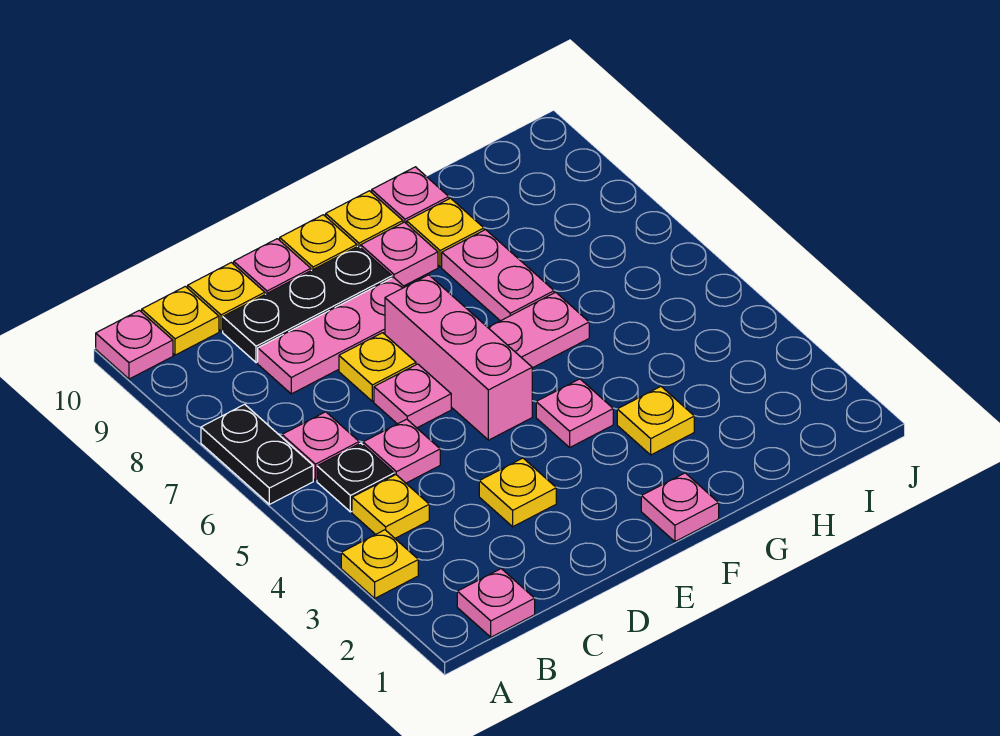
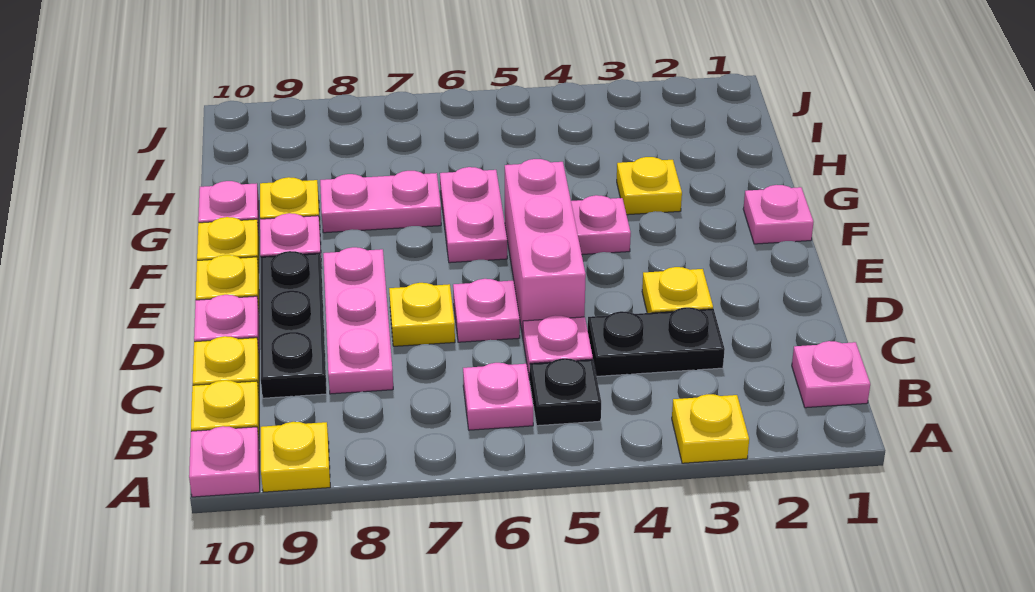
black plate A6:A7 level 1 -> black plate C3:C4 level 1
yellow plate B4 level 1 -> yellow plate A9 level 1
pink brick E5:E7 level 1 -> pink brick D5:F5 level 1

